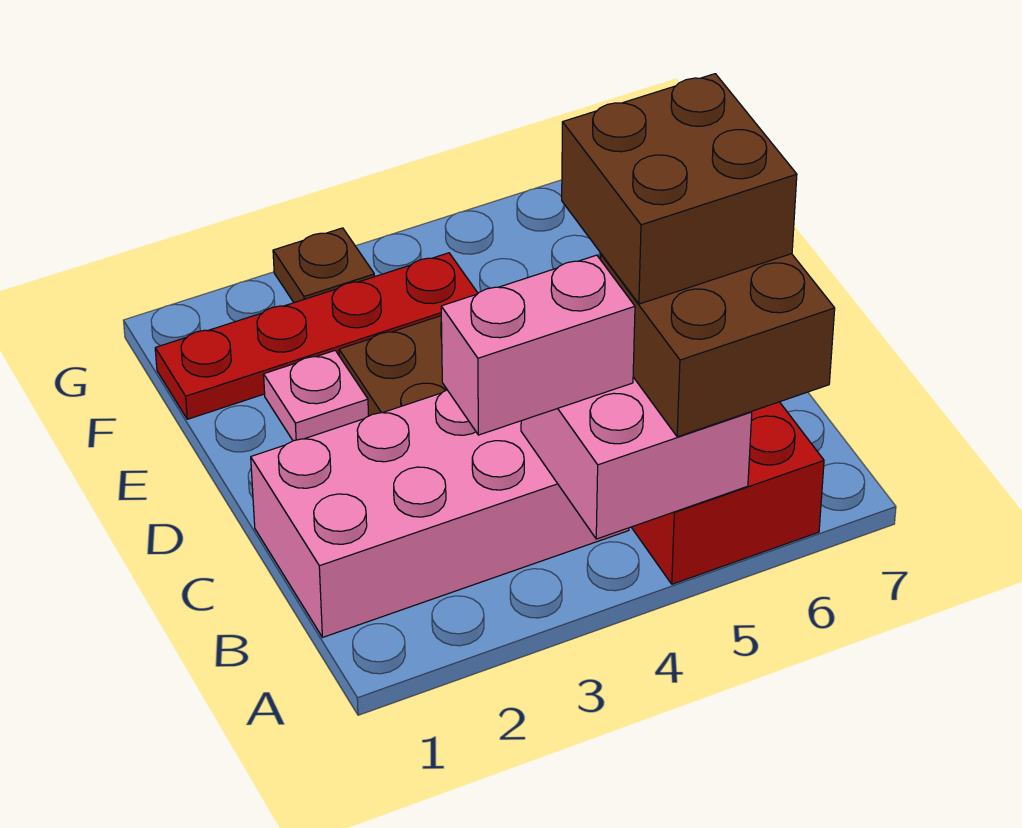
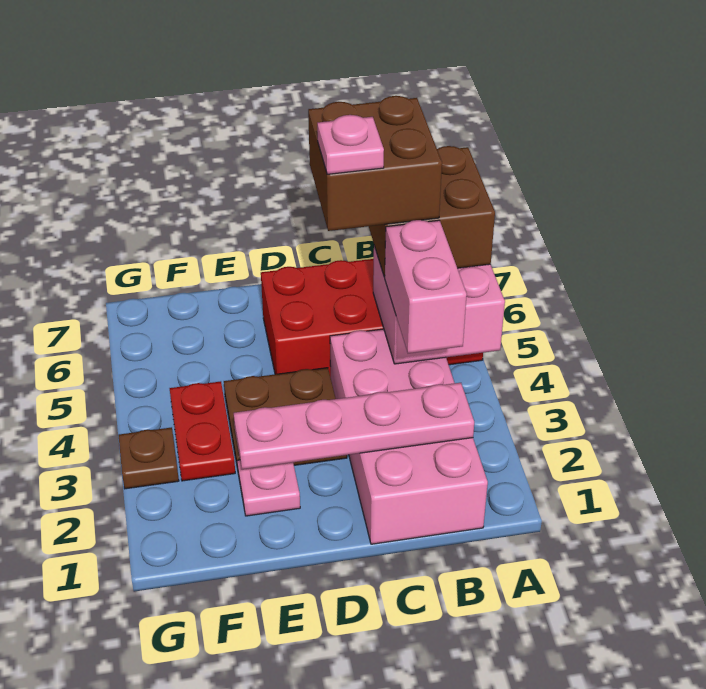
none -> pink plate B2:E2 level 2
none -> pink plate C5 level 5
red plate F1:F4 level 1 -> red plate F3:F4 level 1

